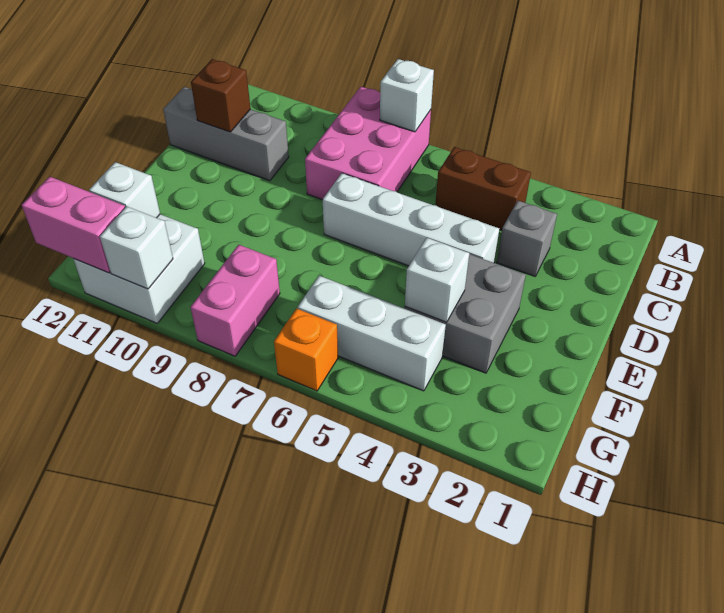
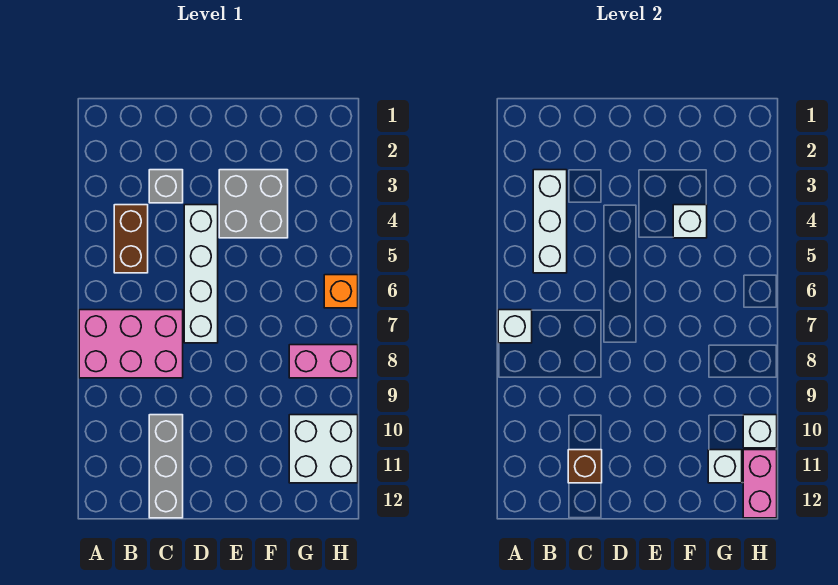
white brick G4:G6 level 1 -> white brick B3:B5 level 2

